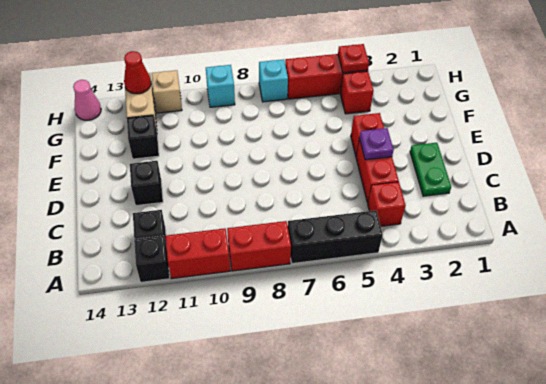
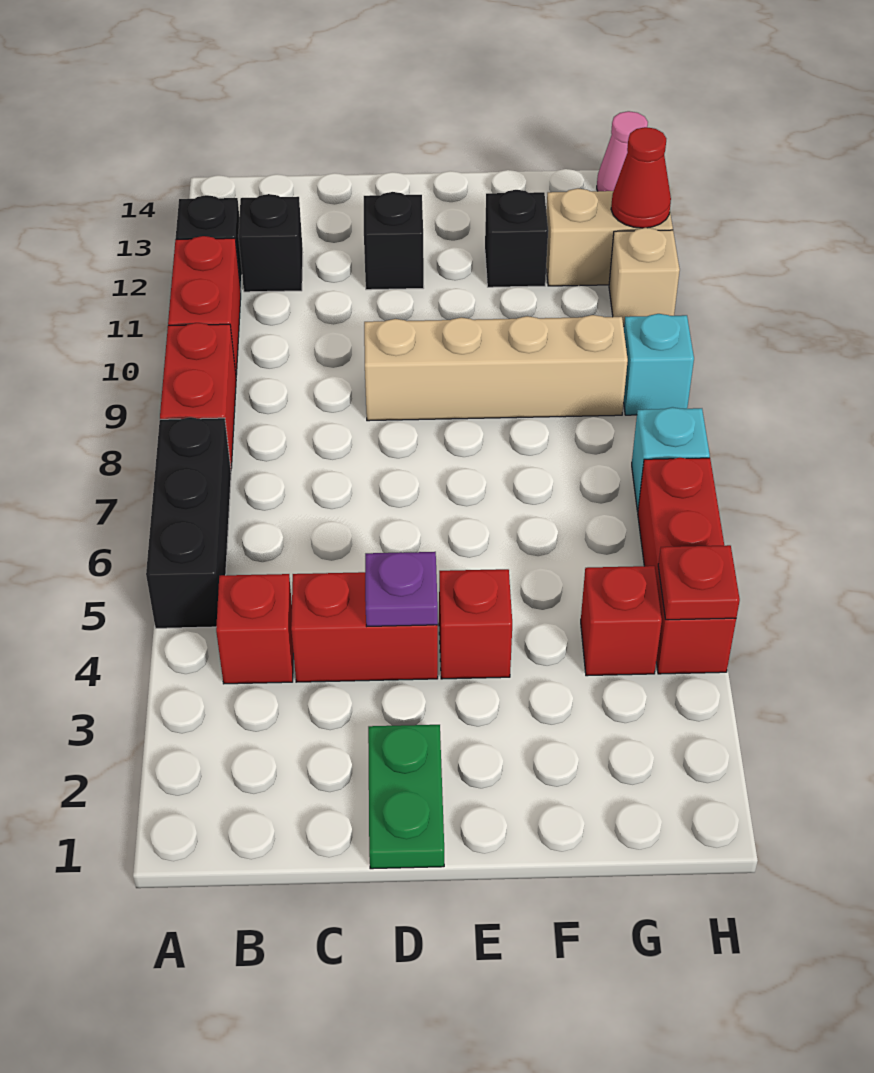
green plate C2:D2 level 1 -> green plate D1:D2 level 1
none -> tan brick D9:G9 level 1

